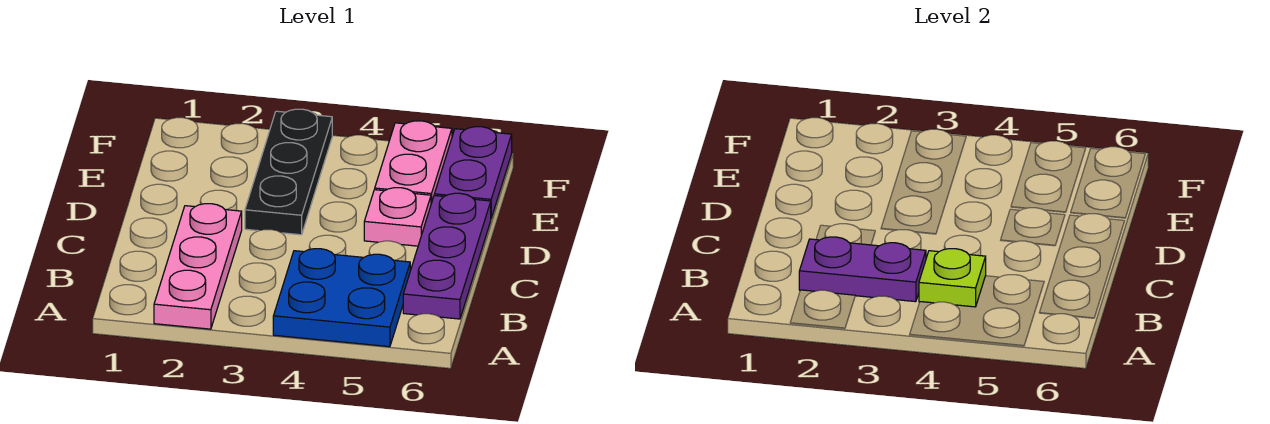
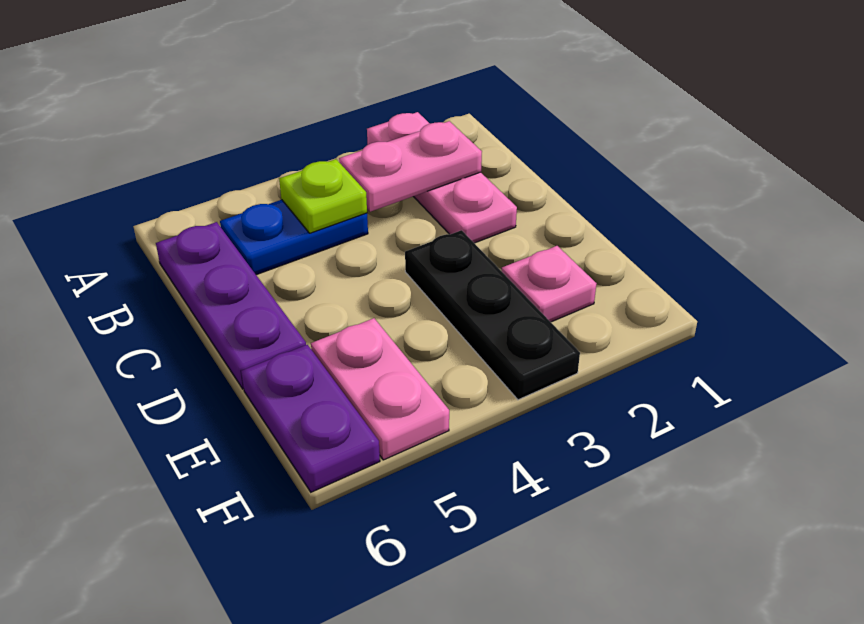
blue plate A4:B5 level 1 -> blue plate B4:B5 level 1
purple plate B2:B3 level 2 -> pink plate B2:B3 level 2
pink plate D5 level 1 -> pink plate E2 level 1

